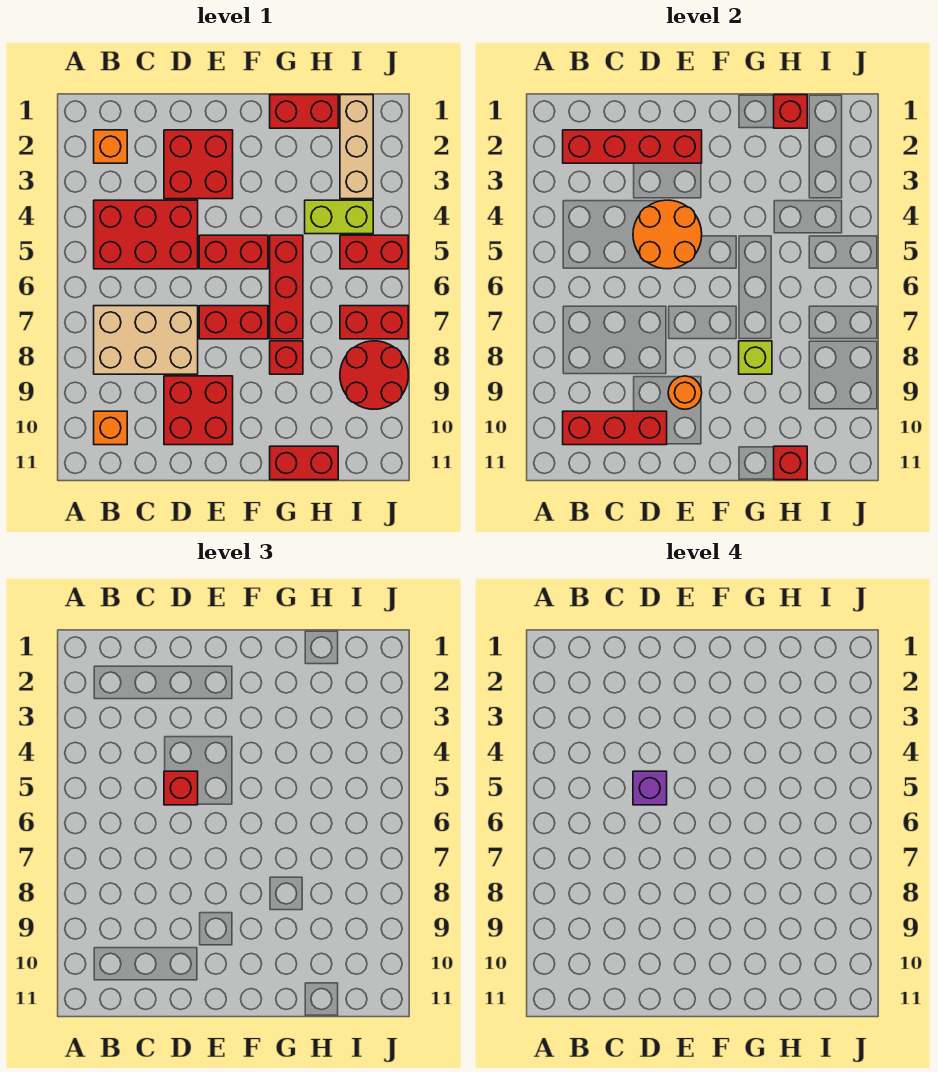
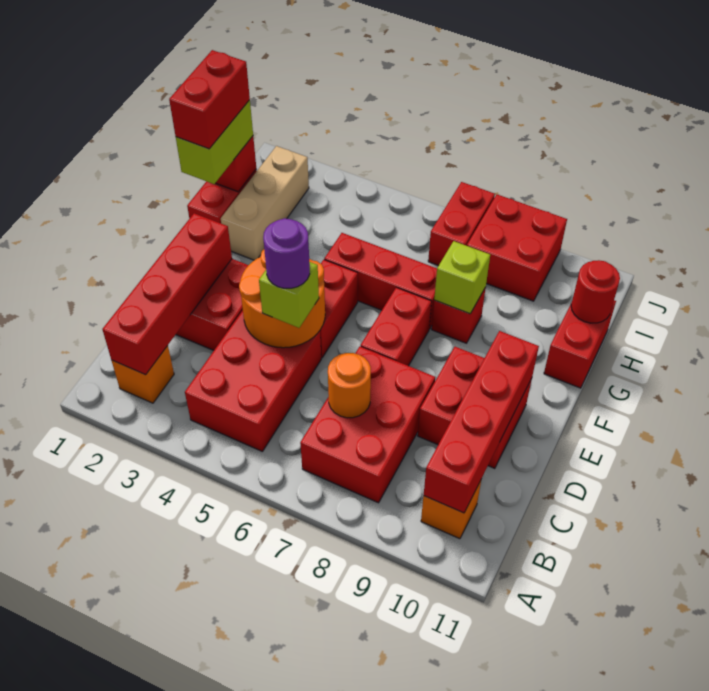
tan brick B7:D8 level 1 -> red brick B7:D8 level 1
red brick B10:D10 level 2 -> red brick B10:E10 level 2
red brick D5 level 3 -> lime brick D5 level 3
purple brick D5 level 4 -> purple round brick D5 level 4
orange round brick E9 level 2 -> orange round brick C7 level 2
lime brick H4:I4 level 1 -> lime brick G1:H1 level 3
red brick H11 level 2 -> red round brick H11 level 2
tan brick I1:I3 level 1 -> tan brick G2:I2 level 1
red brick I5:J5 level 1 -> red brick G1:H1 level 4
red round brick I8:J9 level 1 -> red brick I8:J9 level 1

